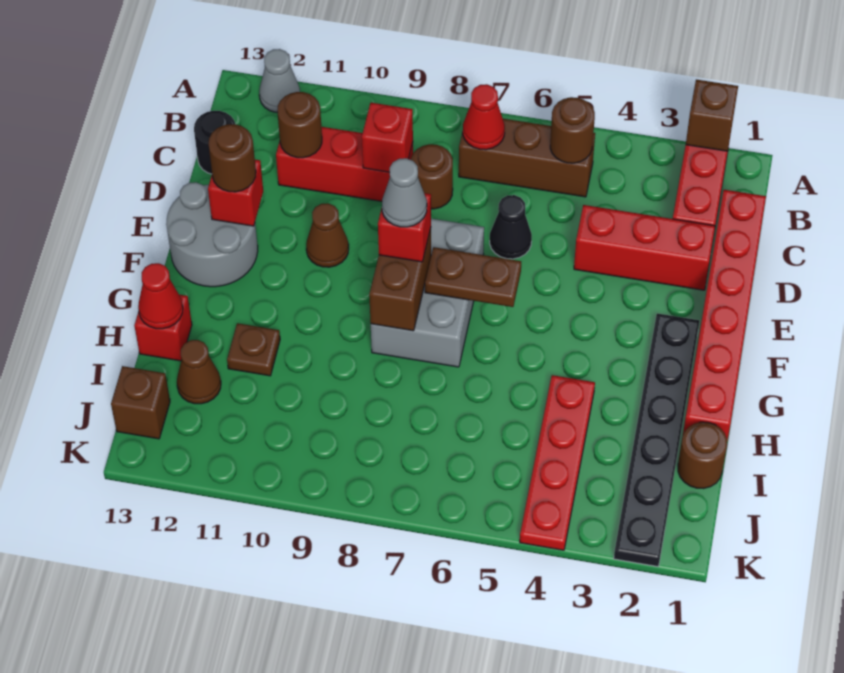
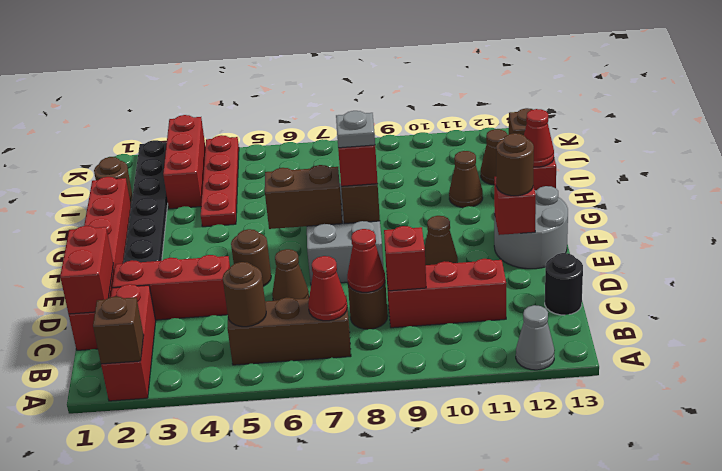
none -> red brick C1:D1 level 2
none -> red cone C8 level 2
brown round brick C11 level 2 -> brown round brick E5 level 1
black cone D6 level 1 -> brown cone D6 level 1
brown plate F6:F7 level 2 -> brown brick F6:F7 level 2
grey cone F8 level 4 -> grey plate F8 level 4
brown plate H11 level 1 -> brown cone H11 level 1
none -> red brick I3:K3 level 1

